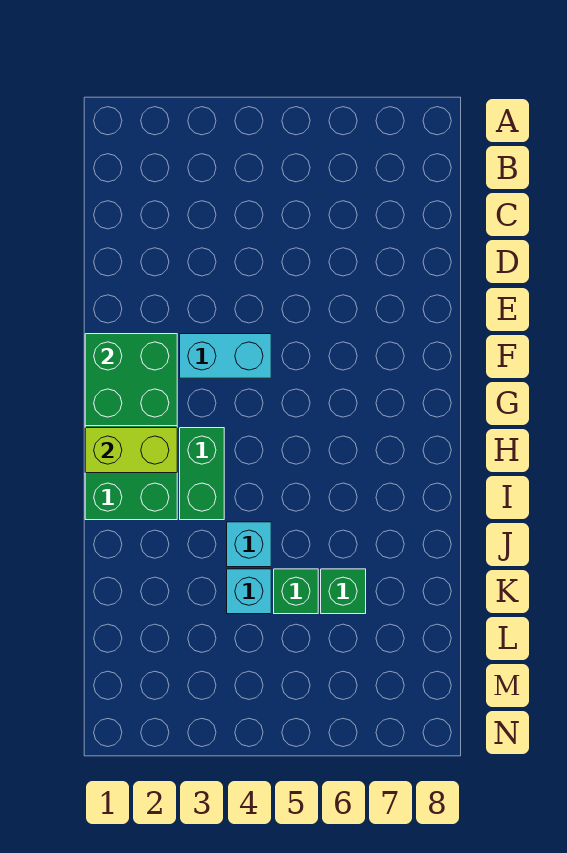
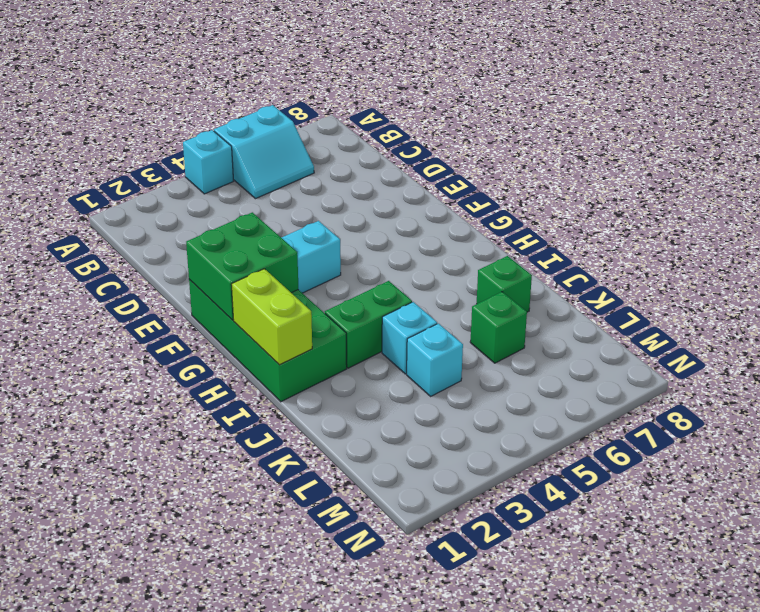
none -> cyan brick A4 level 1
none -> cyan slope A5:B6 level 1 top A
lime brick H1:H2 level 2 -> lime brick H1:I1 level 2
green brick H3:I3 level 1 -> green brick I3:I4 level 1
green brick K5 level 1 -> green brick J7 level 1

